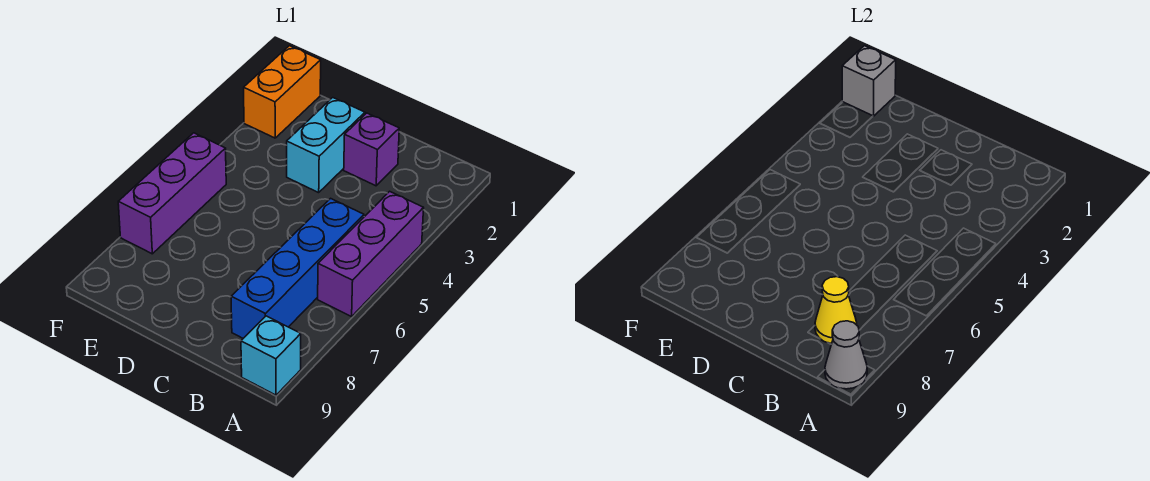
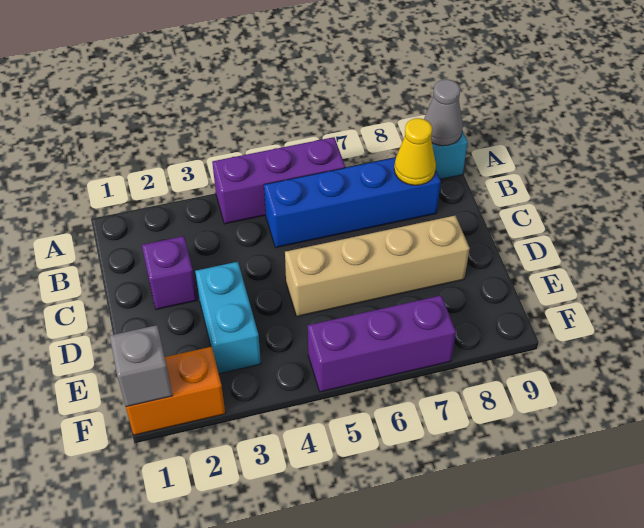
cyan brick D2:D3 level 1 -> cyan brick D3:E3 level 1
none -> tan brick D5:D8 level 1

